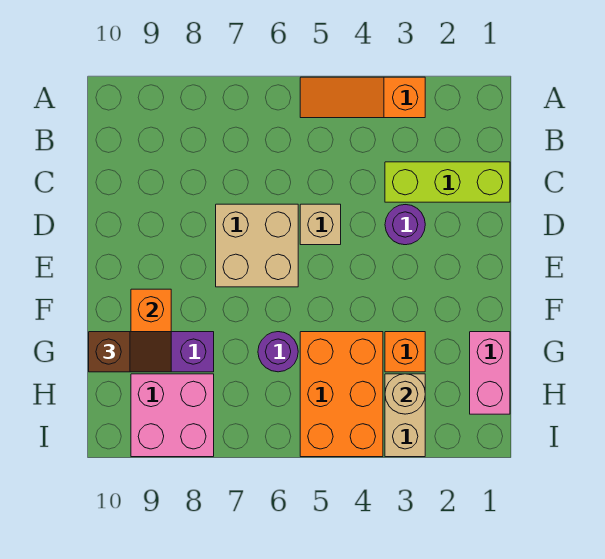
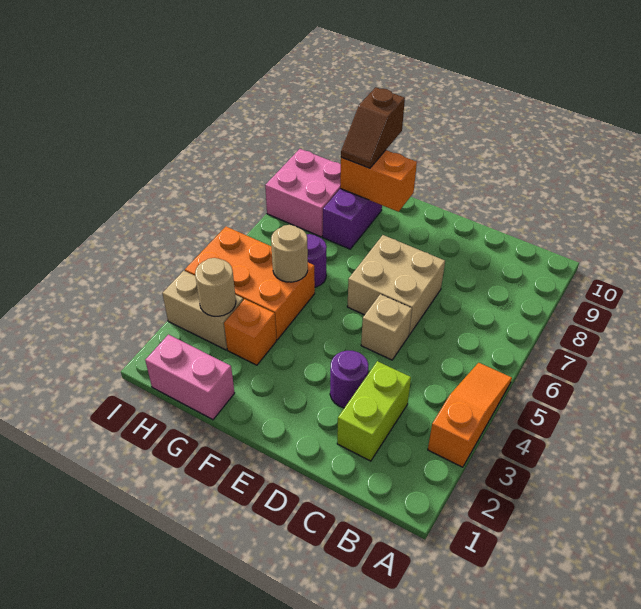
lime brick C1:C3 level 1 -> lime brick C2:C3 level 1
none -> tan round brick G5 level 2

